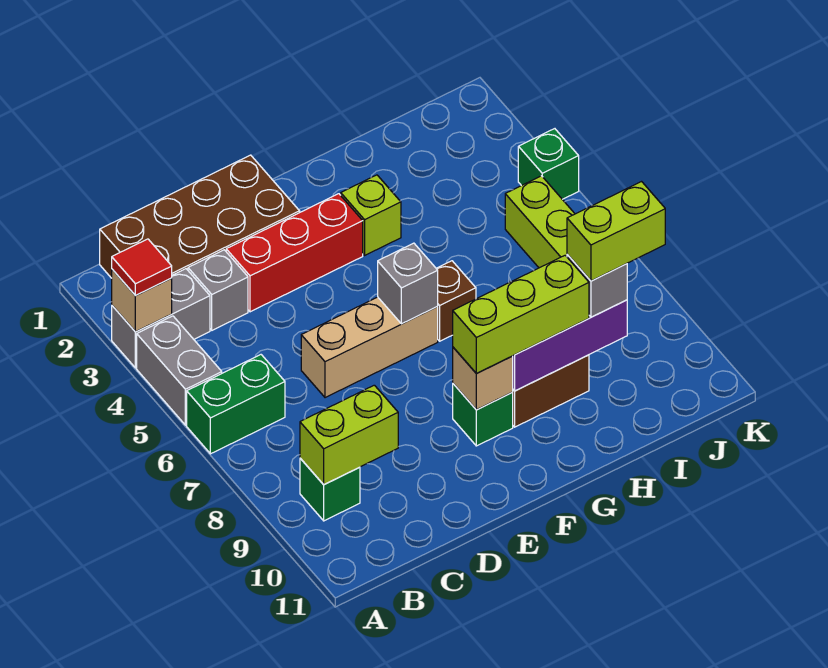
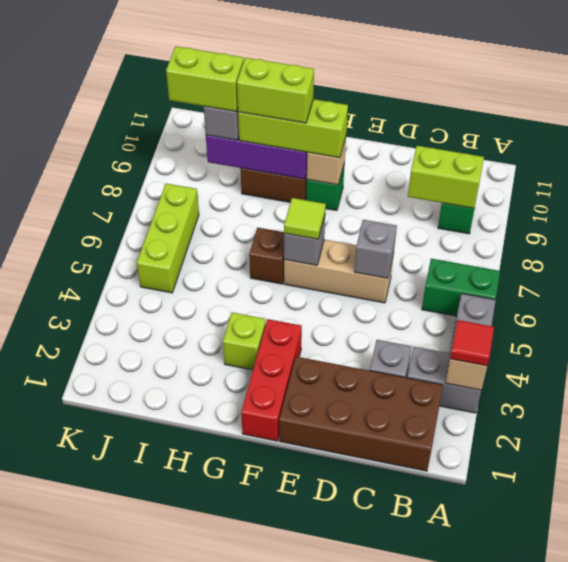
red brick D3:F3 level 1 -> red brick F1:F3 level 1
none -> grey brick D6 level 2
none -> lime tile F6 level 3
none -> lime brick G9:H9 level 4
green brick K4 level 1 -> none

